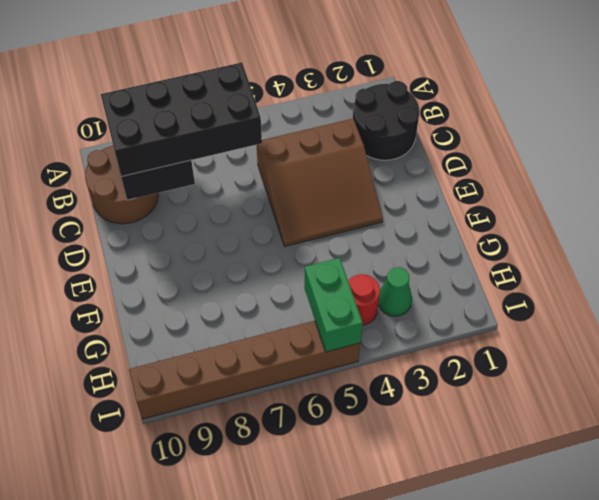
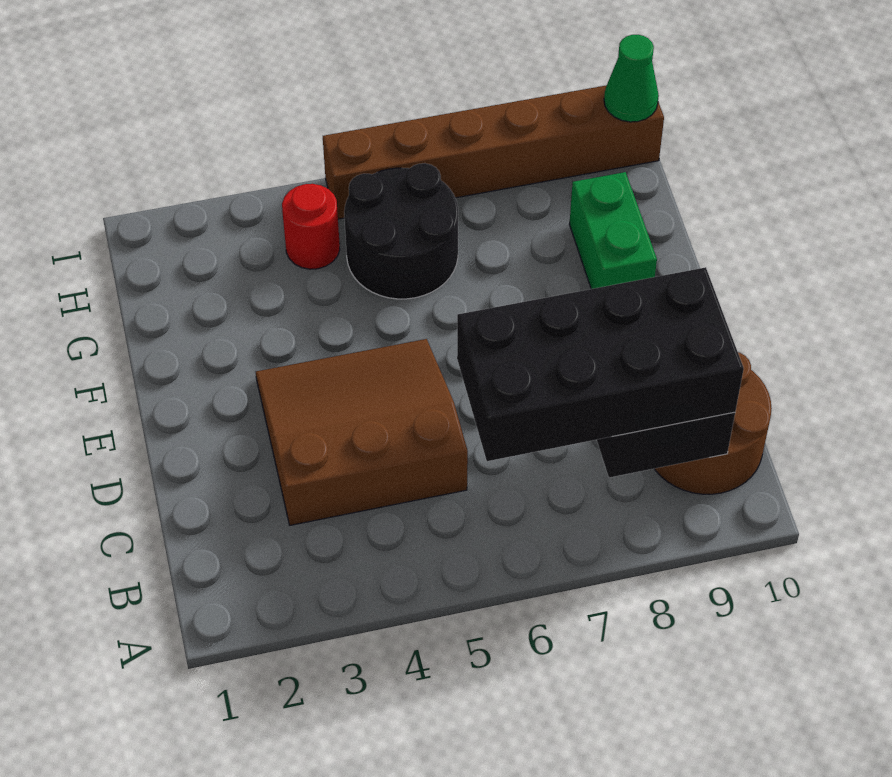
black round brick B1:C2 level 1 -> black round brick G5:H6 level 1
green cone H3 level 1 -> green cone I10 level 2
green brick H5:I5 level 2 -> green brick F9:G9 level 1

